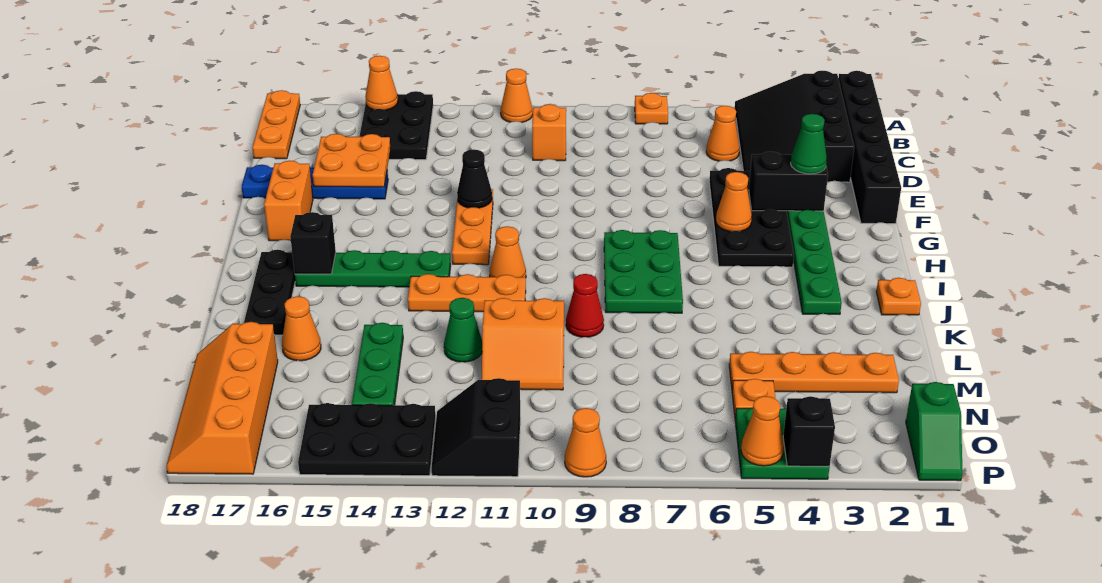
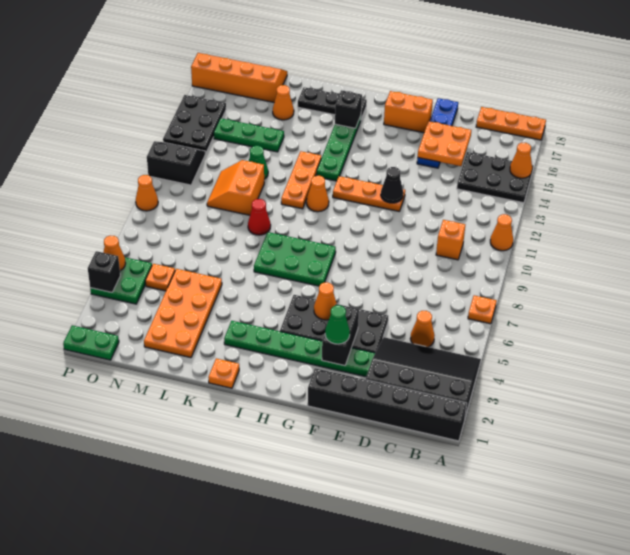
orange plate M2:M5 level 1 -> orange plate L2:M5 level 1
green slope O1:P1 level 1 top O -> green plate O1:P1 level 1

